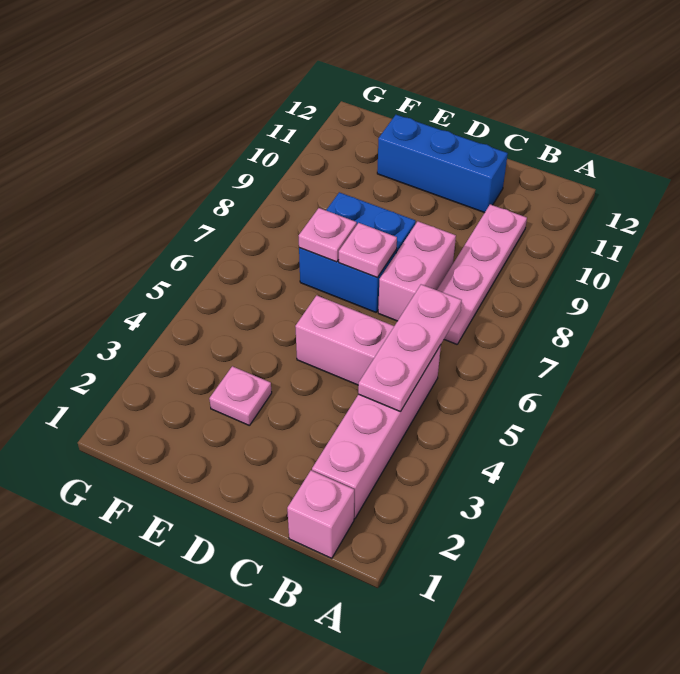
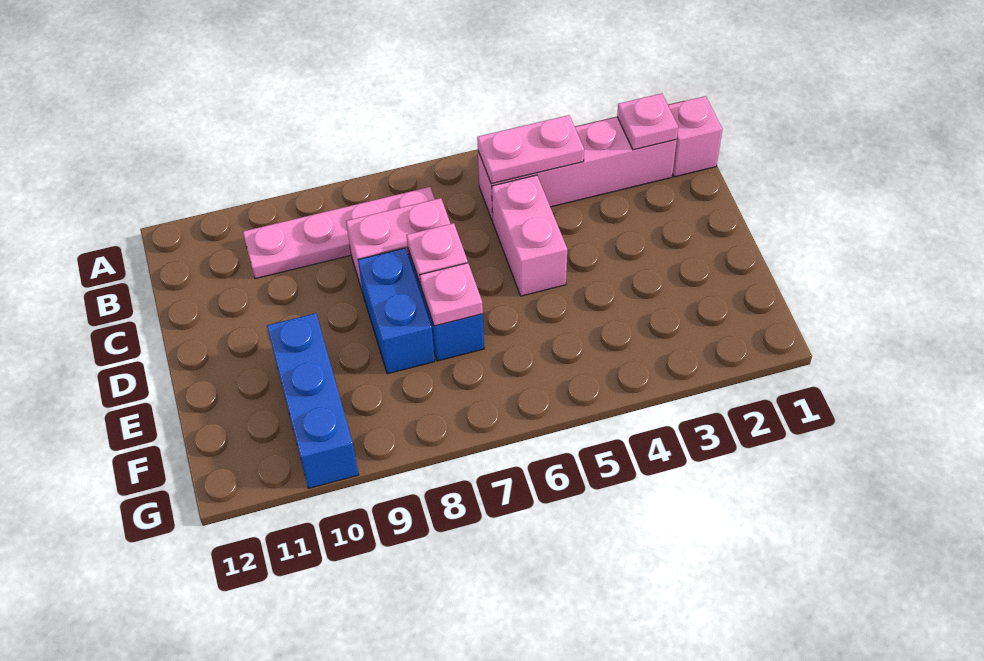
pink plate B4:B6 level 2 -> pink plate B4:B5 level 2
blue brick C11:E11 level 1 -> blue brick E10:G10 level 1
pink plate E3 level 1 -> pink plate B2 level 2

